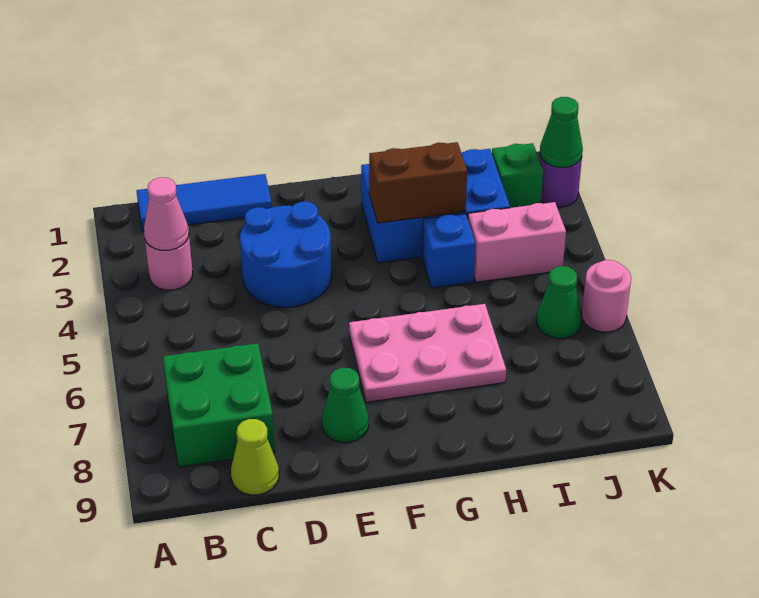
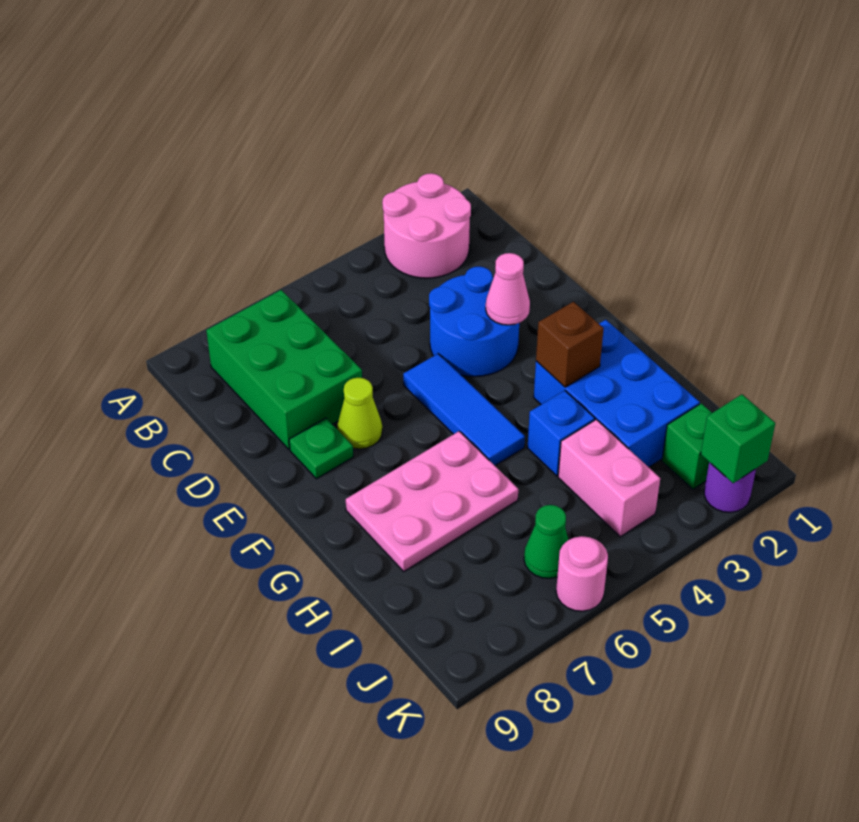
blue tile B1:D1 level 1 -> blue tile E5:G5 level 1
pink round brick B3 level 1 -> pink round brick A2:B3 level 1
pink cone B3 level 2 -> pink cone E3 level 2
green brick B7:C8 level 1 -> green brick B7:D8 level 1
lime cone C9 level 1 -> lime cone E7 level 1
green cone E8 level 1 -> green plate E8 level 1
pink plate F6:H7 level 1 -> pink plate G6:H8 level 1
brown brick G3:H3 level 2 -> brown brick G3 level 2
green cone K2 level 2 -> green brick K2 level 2

